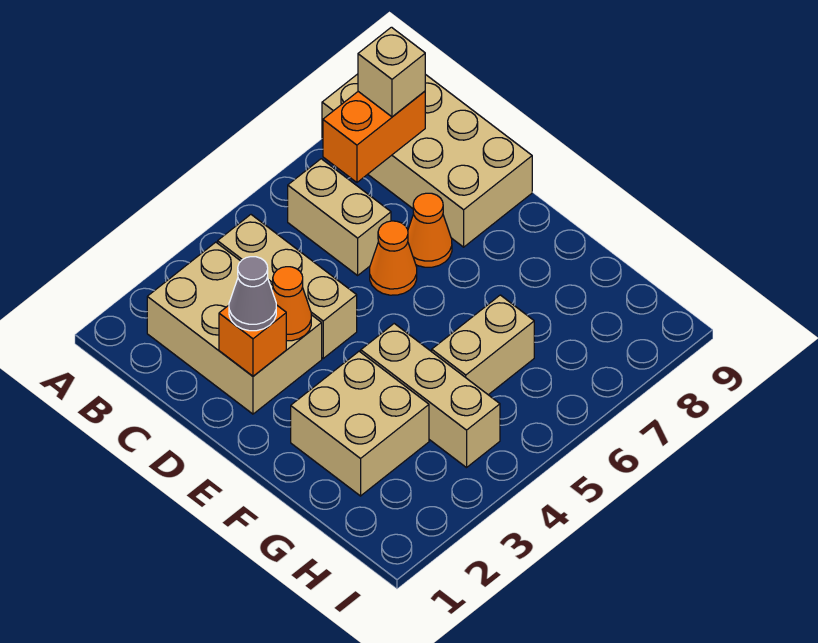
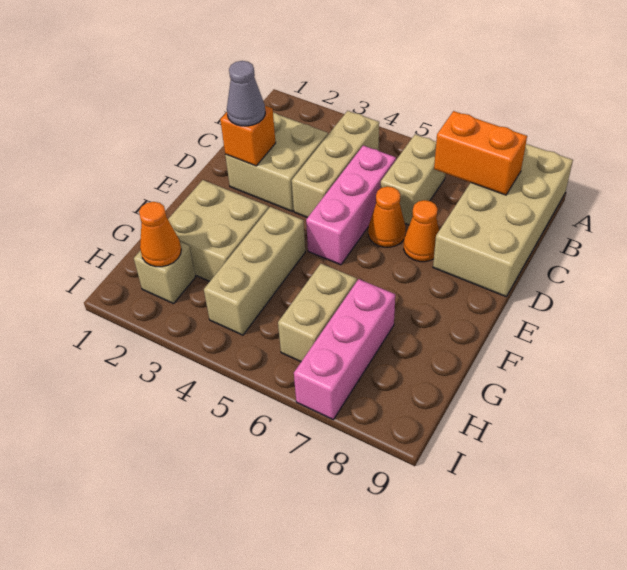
tan brick B2:D3 level 1 -> tan brick C2:D3 level 1
tan brick B8 level 3 -> tan brick H2 level 1
none -> pink brick C5:E5 level 1
orange cone D3 level 2 -> orange cone H2 level 2
tan brick G5:G6 level 1 -> tan brick G6:H6 level 1
none -> pink brick G7:I7 level 1

